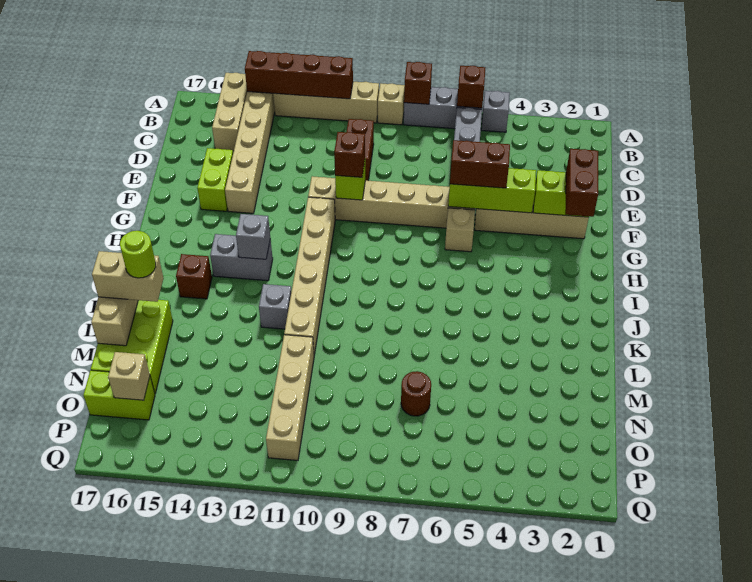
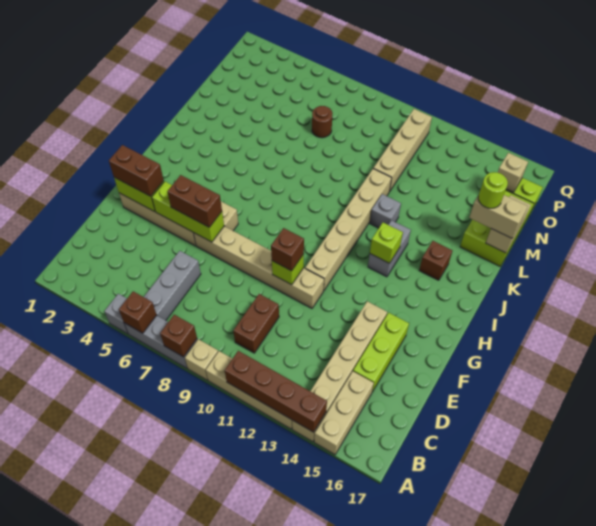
lime brick E15:F15 level 1 -> lime brick D15:F15 level 1
brown brick F2:G2 level 3 -> brown brick F2:F3 level 3
grey brick I13:I14 level 1 -> grey brick I13:J13 level 1
grey brick I13 level 2 -> lime brick I13 level 2

